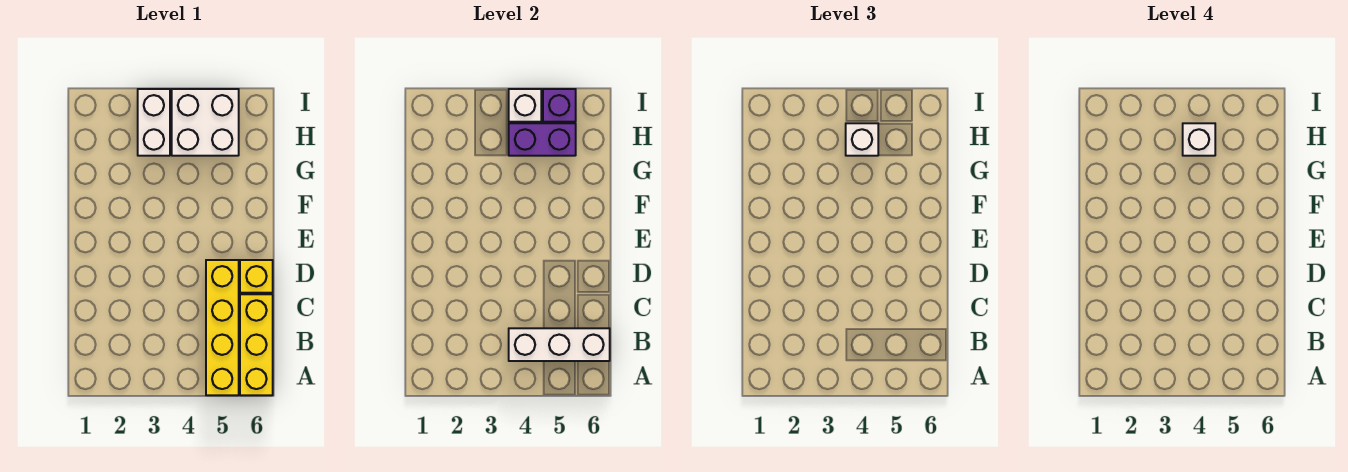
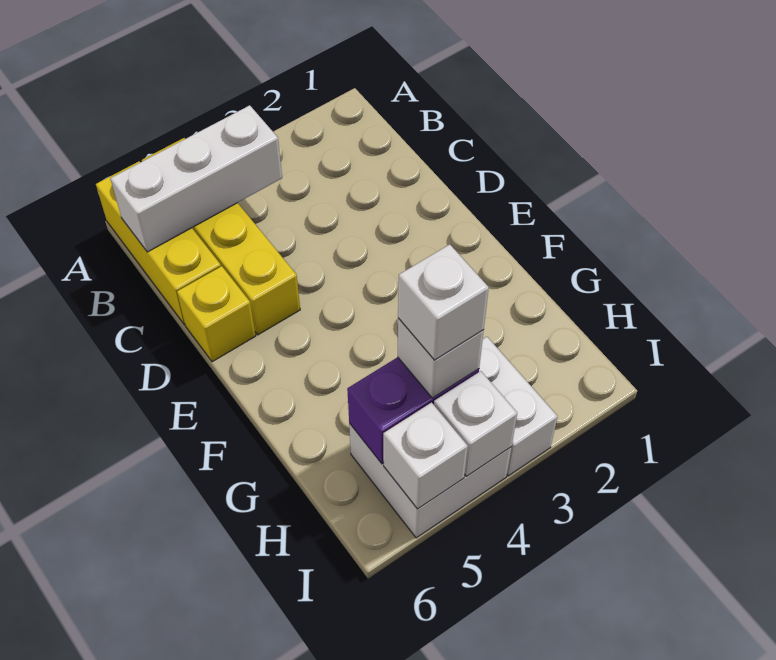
purple brick I5 level 2 -> white brick I5 level 2

